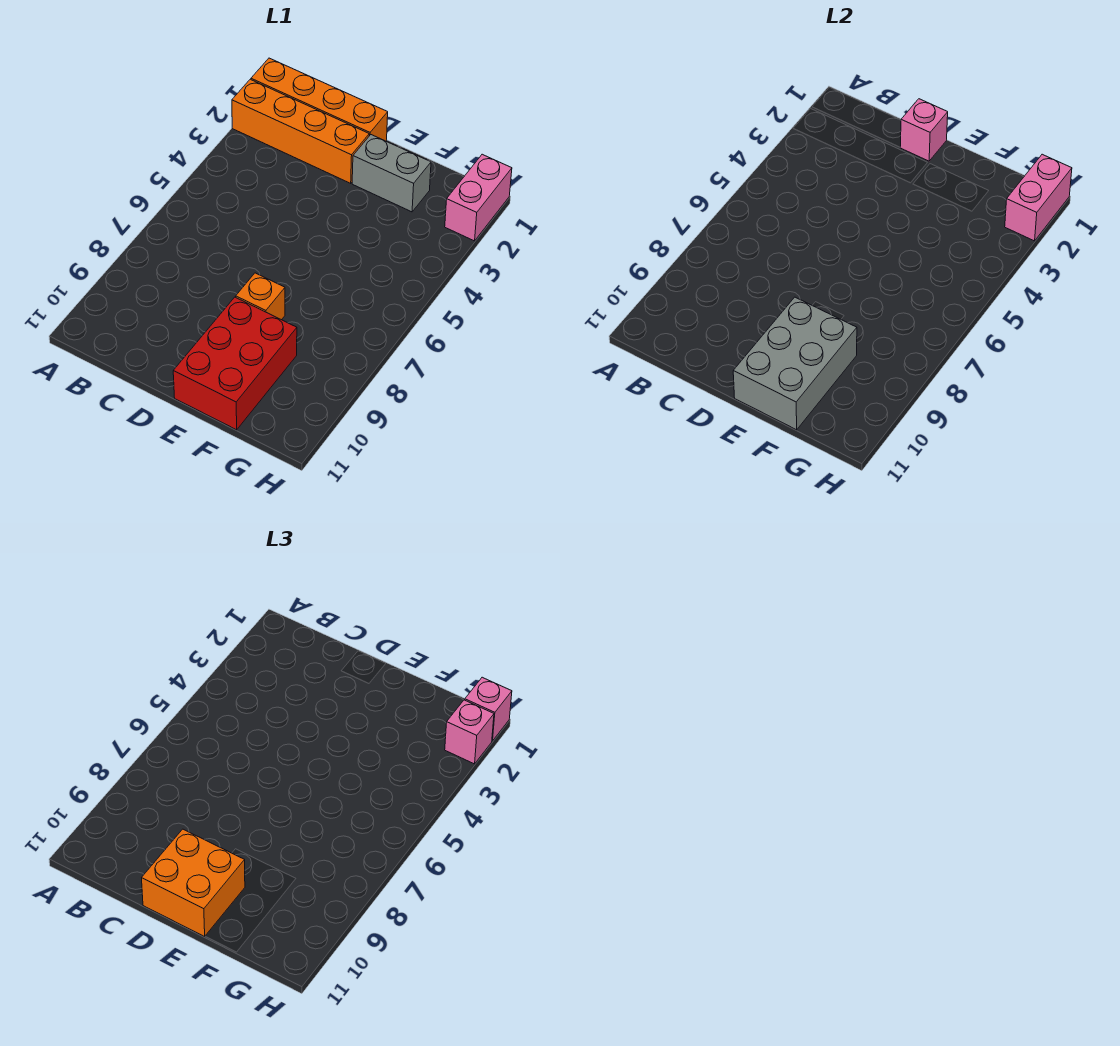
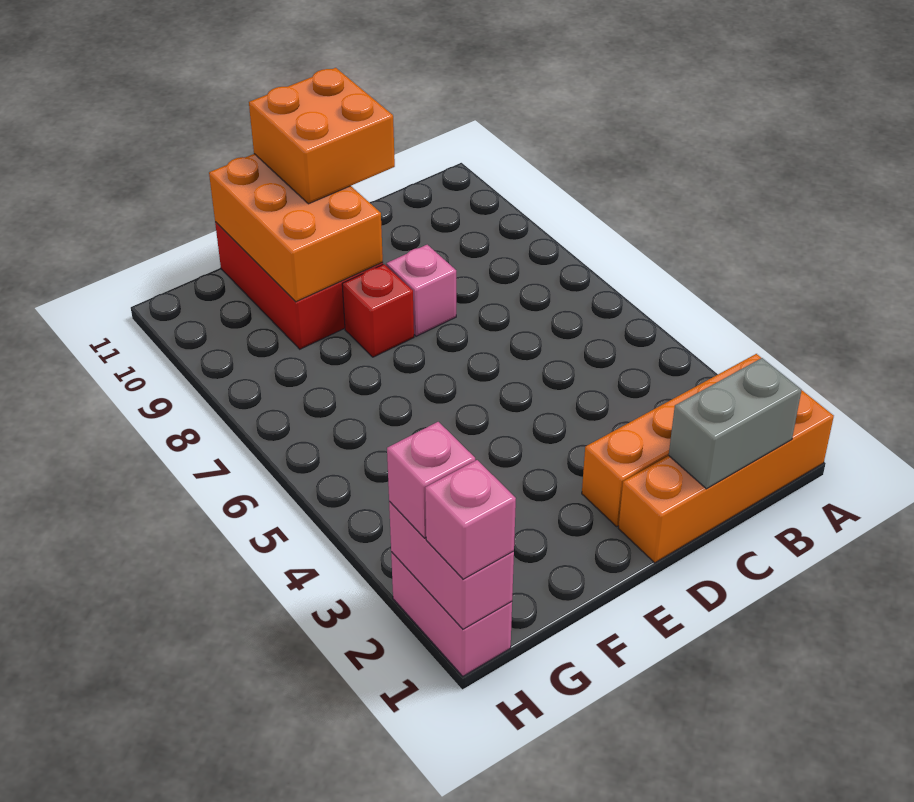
pink brick D1 level 2 -> pink brick D8 level 1
grey brick E2:F2 level 1 -> grey brick B1:C1 level 2
orange brick E8 level 1 -> red brick E8 level 1
grey brick E9:F11 level 2 -> orange brick E9:F11 level 2

